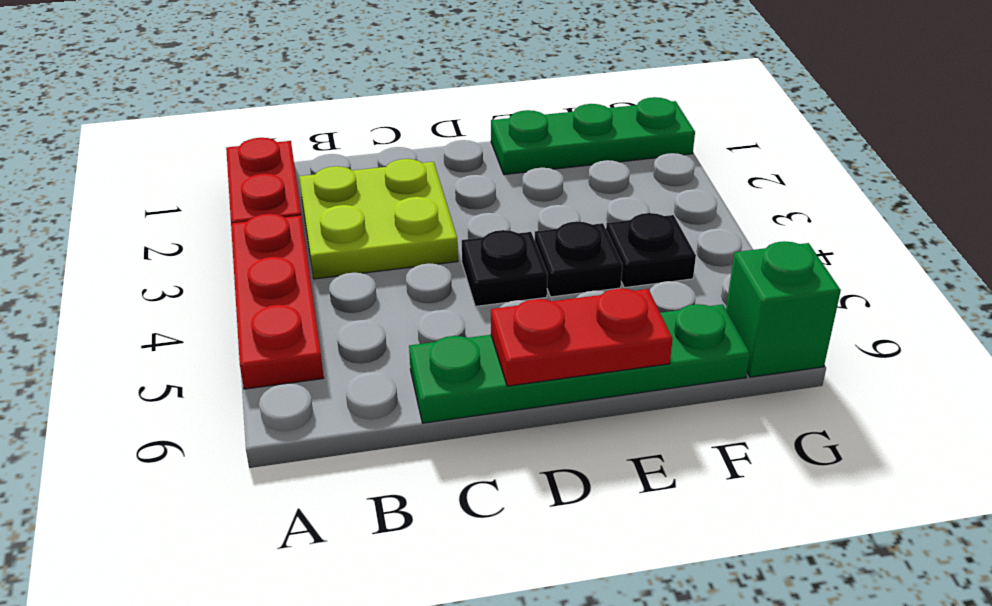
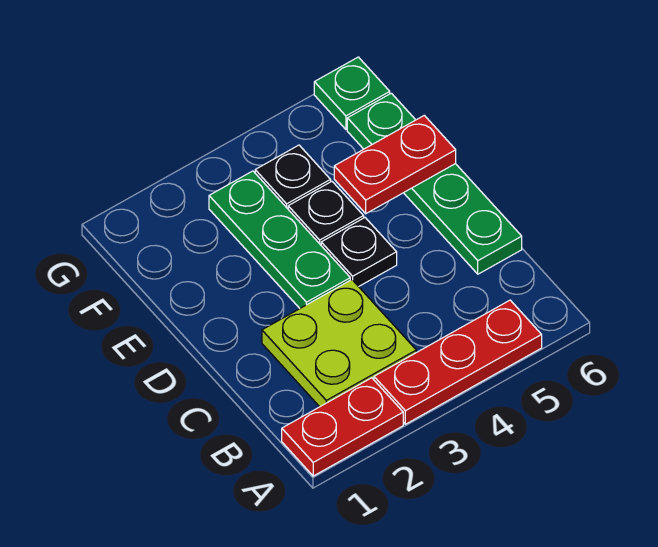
red plate D6:E6 level 2 -> red plate E5:E6 level 2
green plate E1:G1 level 1 -> green plate D3:F3 level 1
green brick G6 level 1 -> green plate G6 level 1

